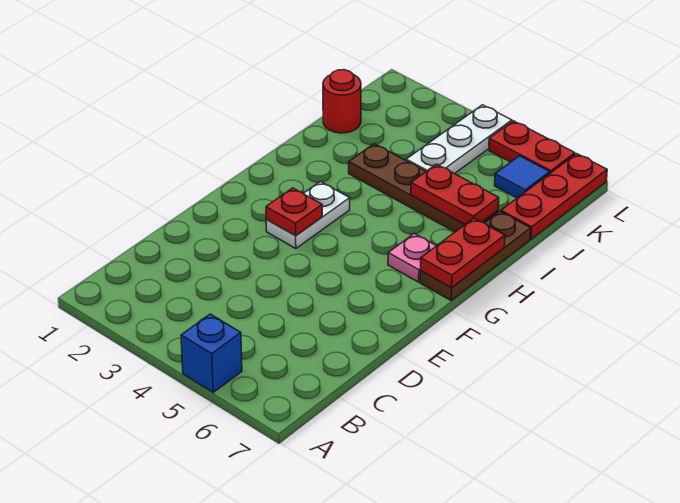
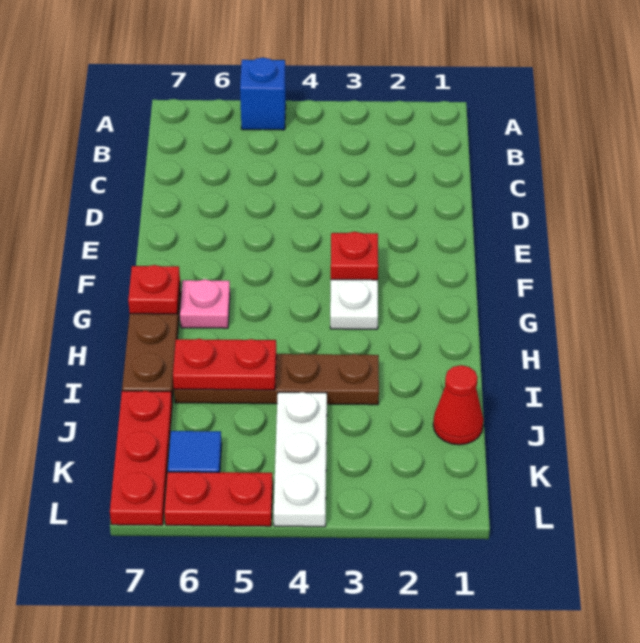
red plate G7:H7 level 2 -> red plate G7 level 2
red round brick J1 level 1 -> red cone J1 level 1

